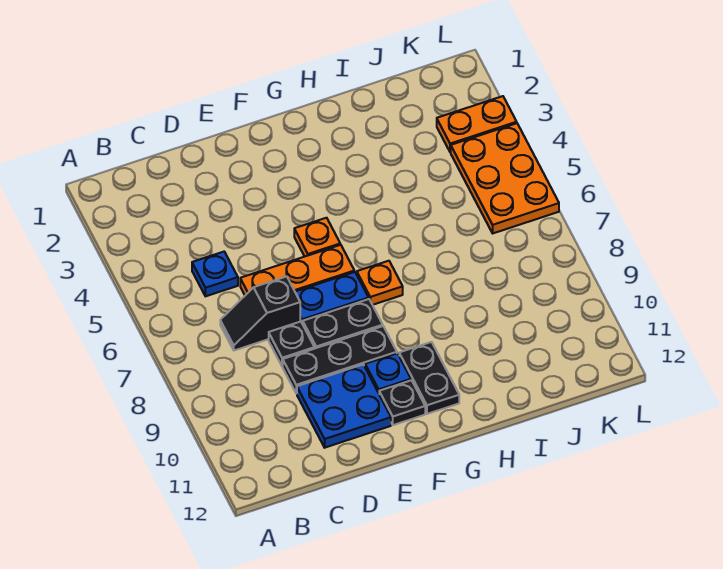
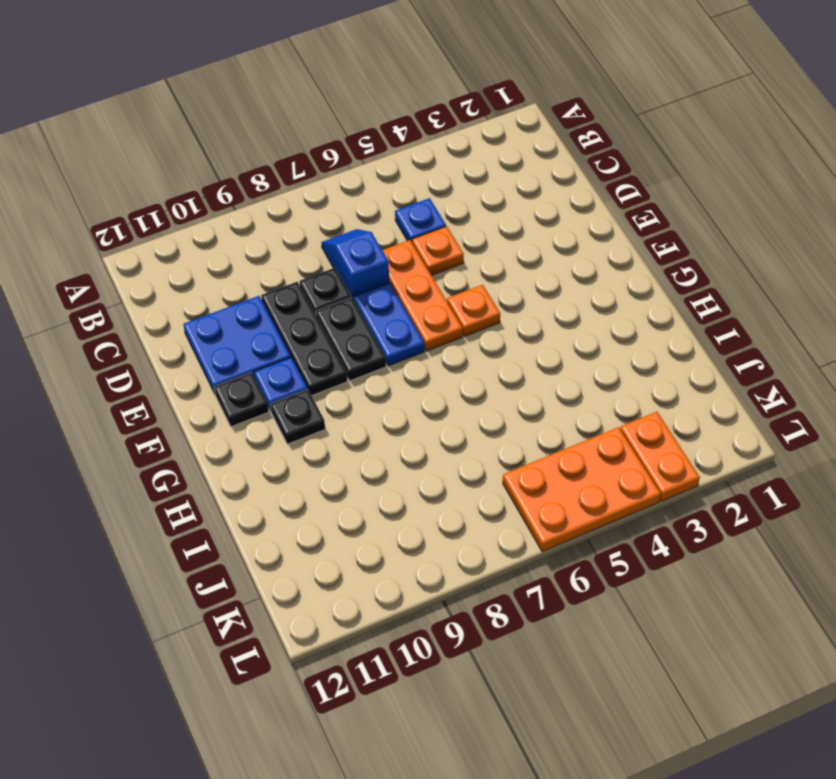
black slope C7:D7 level 1 top D -> blue slope C7:D7 level 1 top D
orange plate G7 level 1 -> orange plate D5 level 1
black plate G10:G11 level 1 -> black plate G10 level 1

